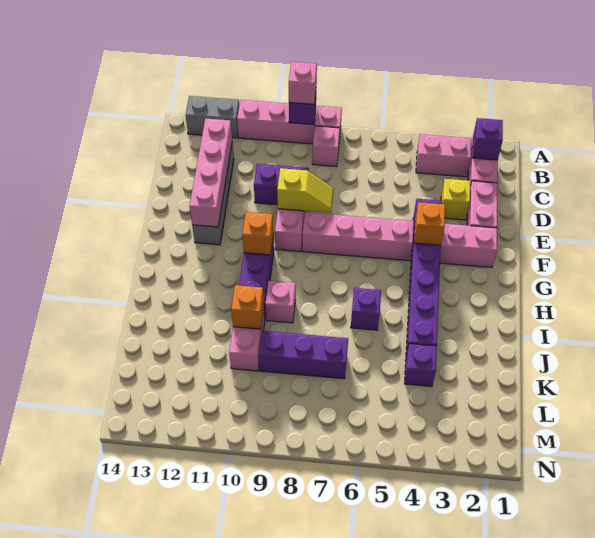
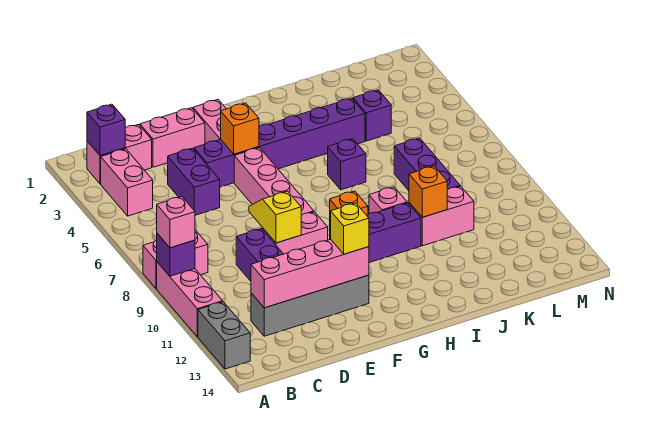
yellow brick D3 level 1 -> yellow brick F12 level 3
none -> purple brick D4:D5 level 1

